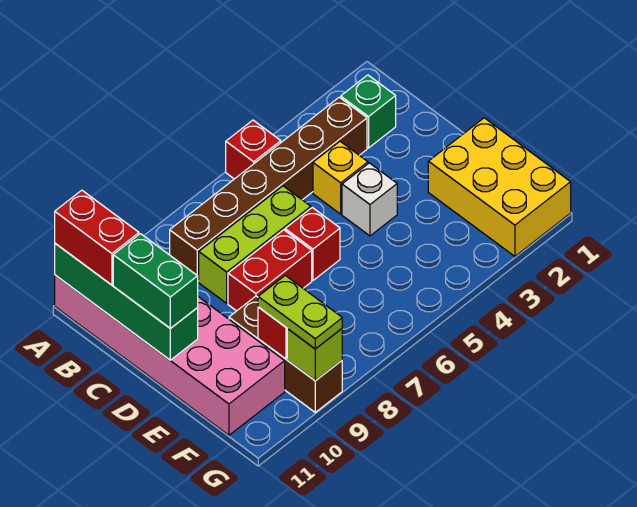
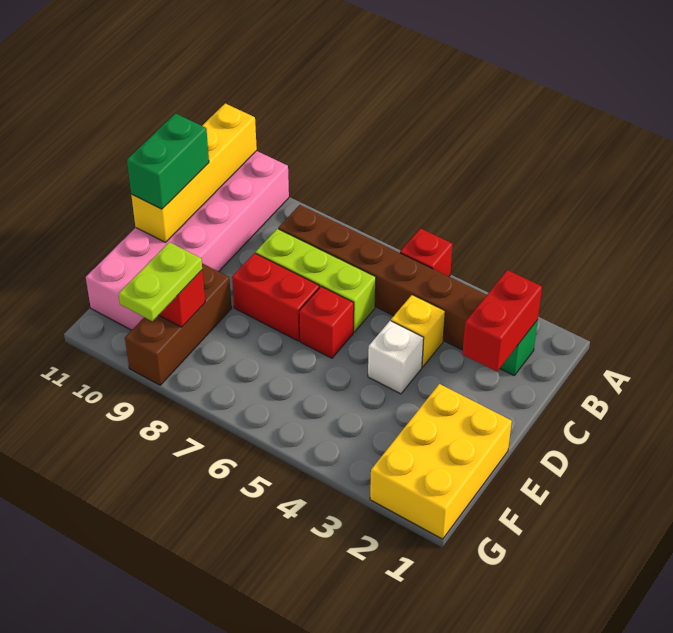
green brick A11:D11 level 2 -> yellow brick A11:D11 level 2
red brick A11:B11 level 3 -> red brick B2:C2 level 2
lime brick G9 level 2 -> none

